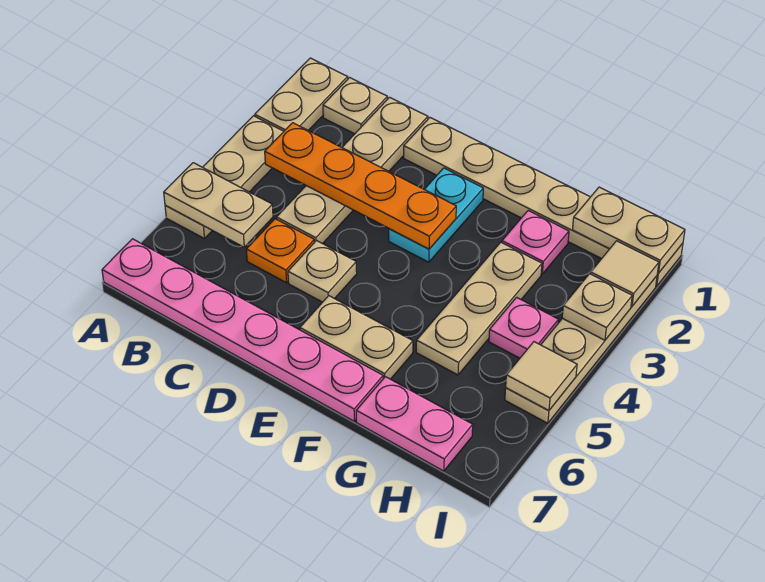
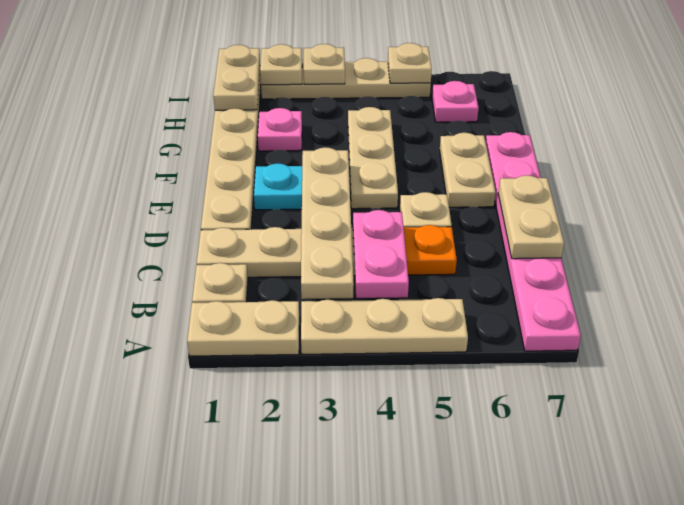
tan plate A5:B5 level 2 -> tan plate C7:D7 level 2
orange plate B3:E3 level 2 -> tan plate B3:E3 level 2
tan plate G3:G5 level 1 -> tan plate E4:G4 level 1
pink plate G7:H7 level 1 -> pink plate B4:C4 level 2
pink plate H4 level 1 -> pink plate H6 level 1
tan tile I2 level 2 -> tan plate I2 level 2
tan tile I5 level 2 -> tan plate I5 level 2

